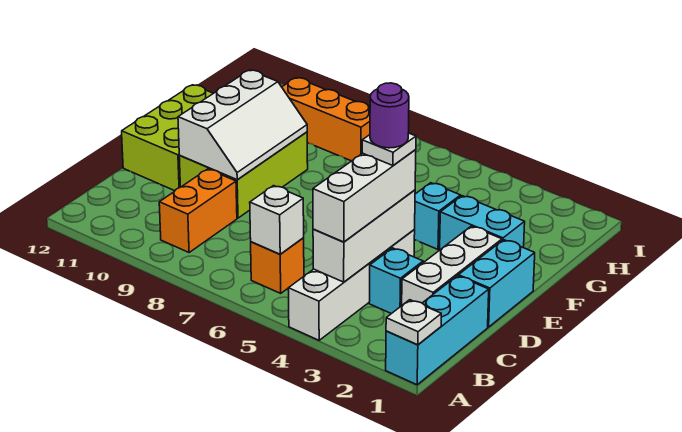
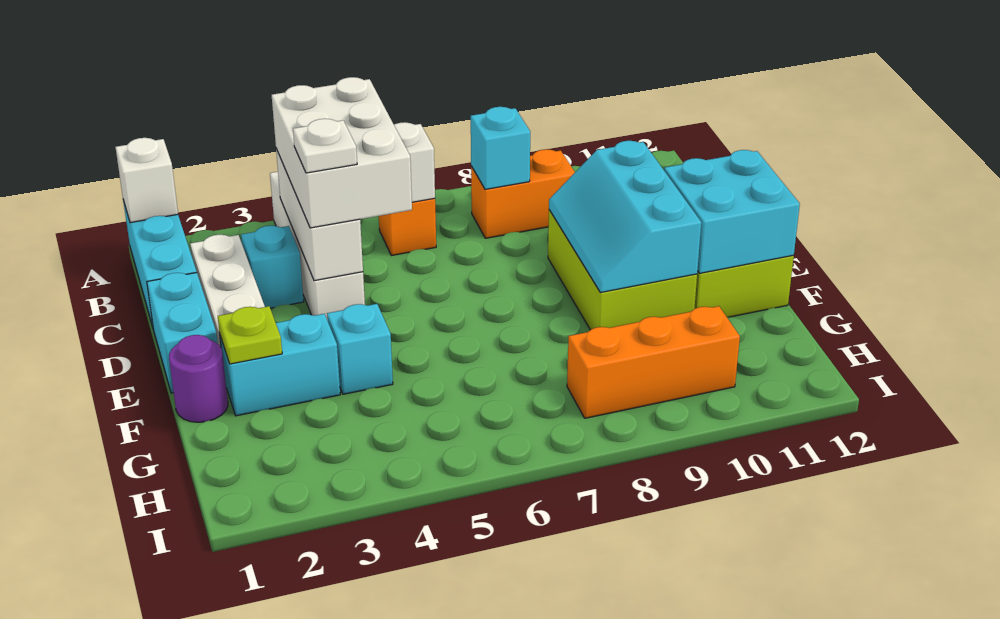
white plate A1 level 2 -> white brick A1 level 2
white brick B4:D4 level 3 -> white brick B4:D5 level 3
none -> cyan brick B8 level 2
orange brick B9:C9 level 1 -> orange brick B8:B9 level 1
purple round brick D4 level 5 -> purple round brick F1 level 1
white slope D9:F10 level 2 top 10 -> cyan slope D9:F10 level 2 top 10
none -> cyan brick E11:F12 level 2
none -> lime plate F2 level 2

